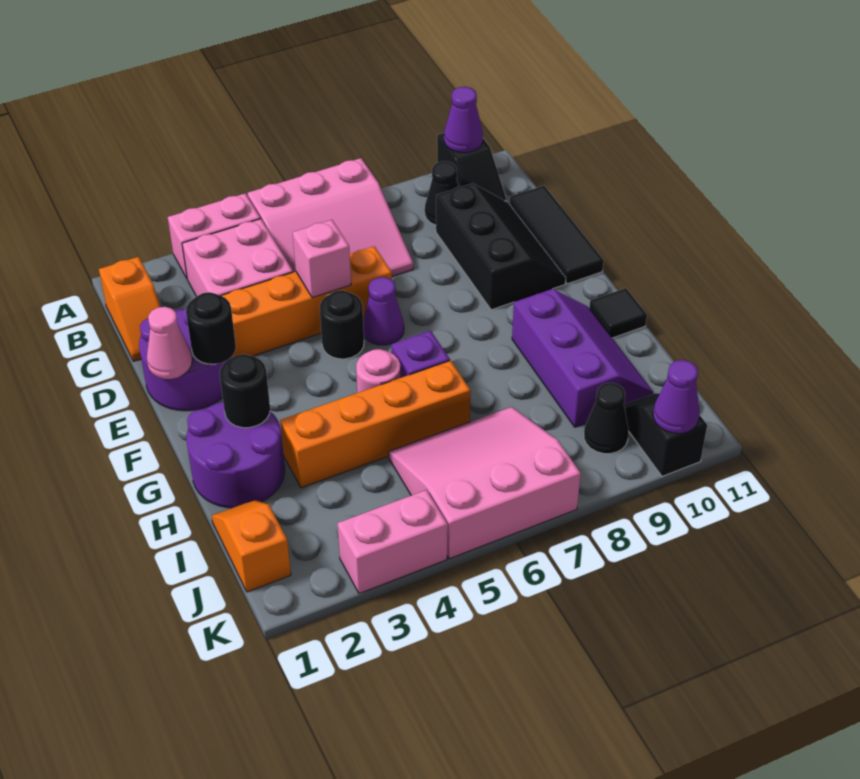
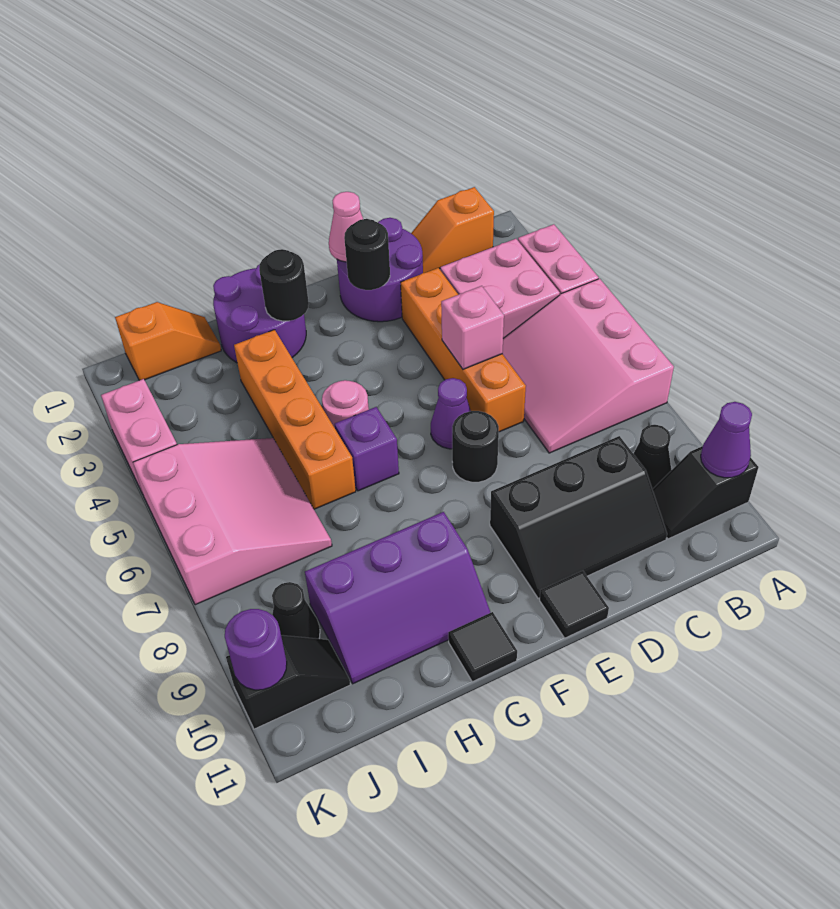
black tile C11:E11 level 1 -> black tile E11 level 1
black round brick E5 level 1 -> black round brick E7 level 1
purple cone K10 level 2 -> purple round brick K10 level 2

